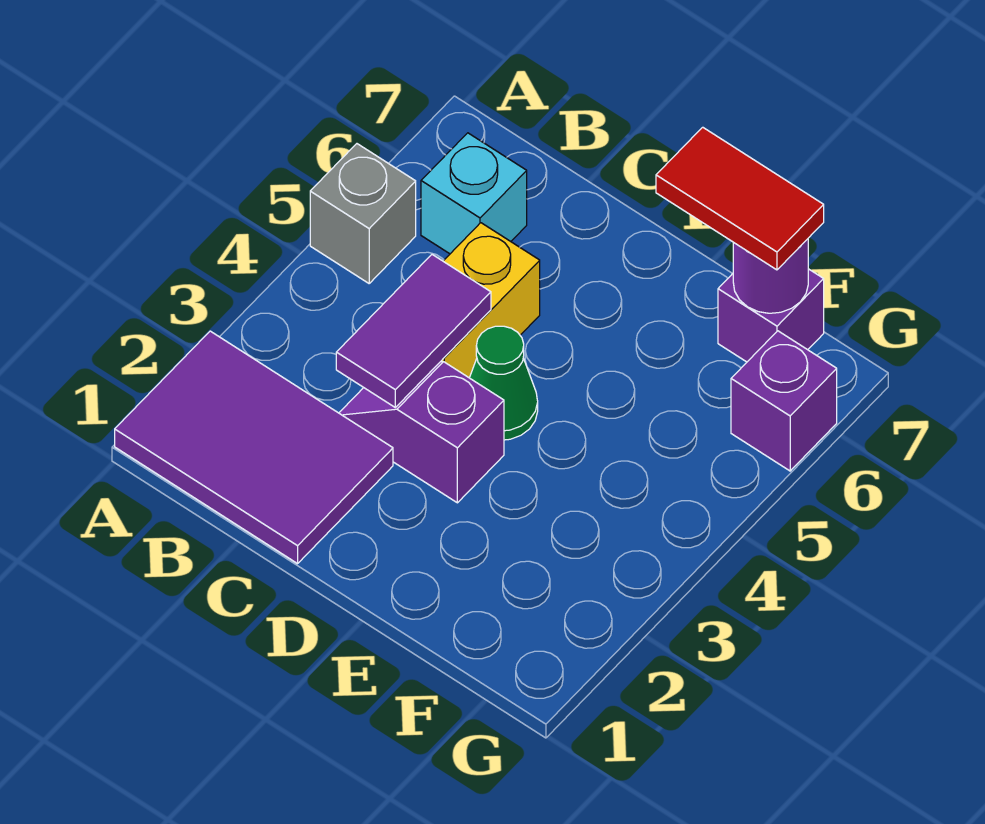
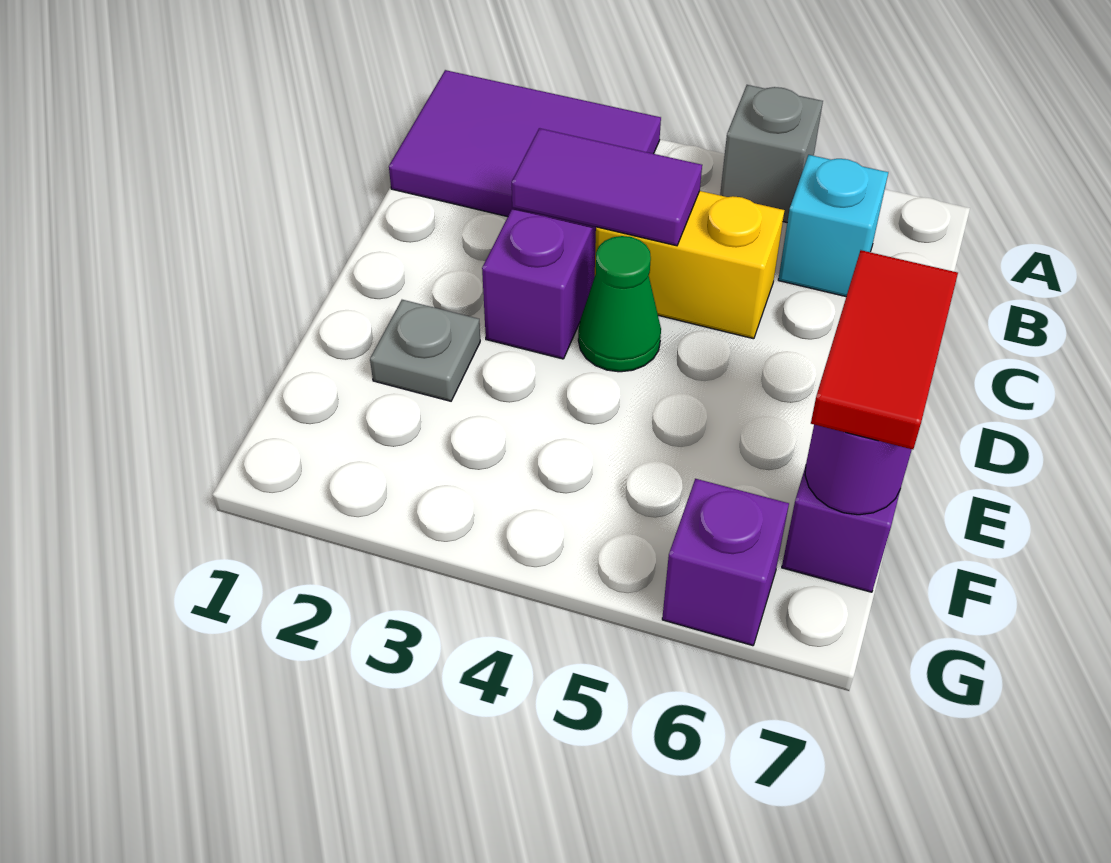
purple tile A1:C2 level 1 -> purple tile A1:B3 level 1
none -> grey plate E2 level 1

